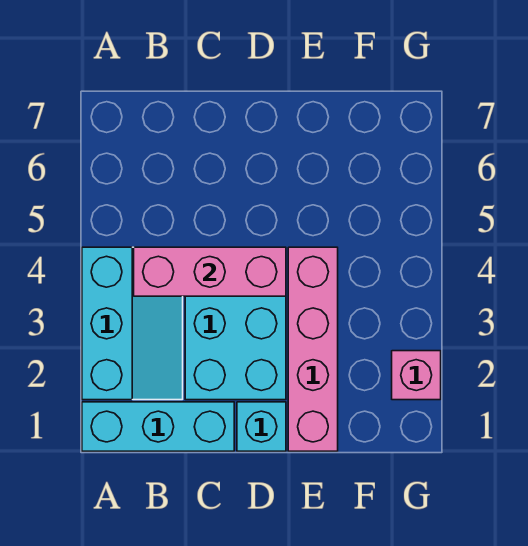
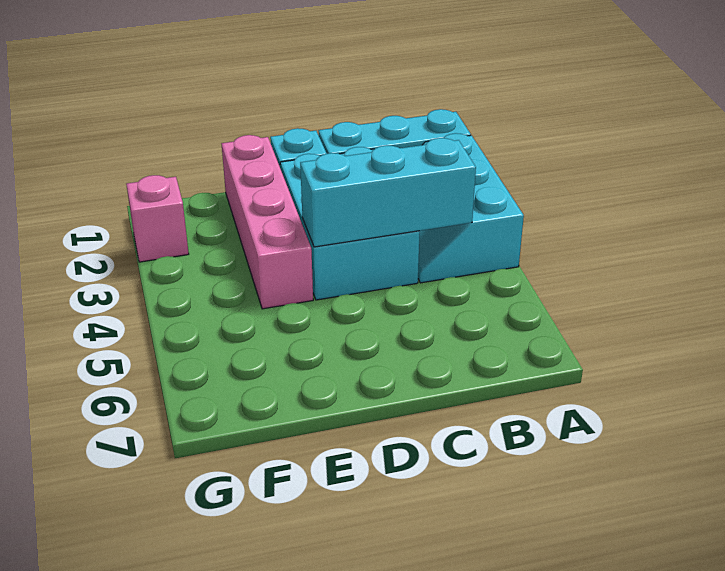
pink brick B4:D4 level 2 -> cyan brick B4:D4 level 2

